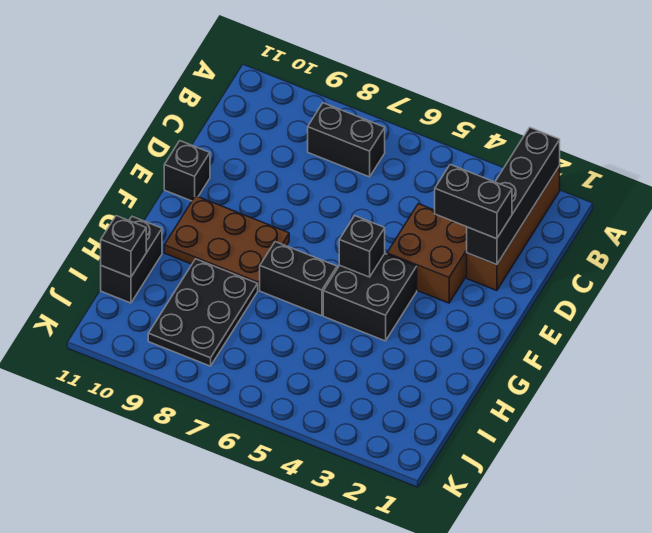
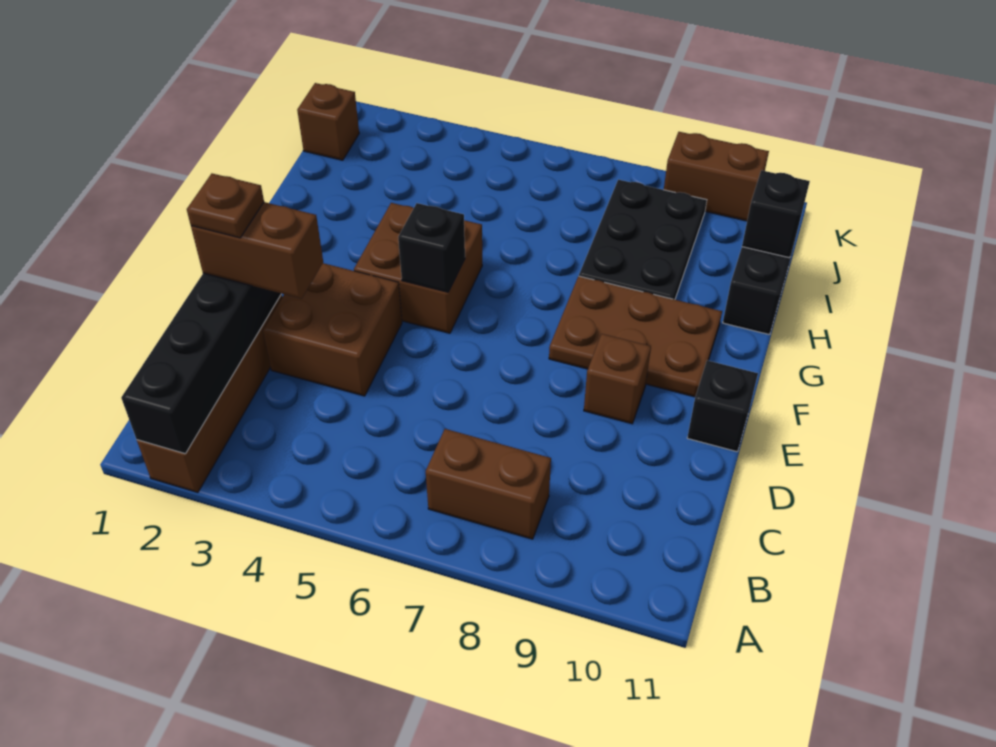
black brick B7:B8 level 1 -> brown brick B7:B8 level 1
black brick D2:D3 level 3 -> brown brick D2:D3 level 3
none -> brown plate D2 level 4
none -> brown brick E9 level 1
black brick F4:G5 level 1 -> brown brick F4:G5 level 1
black brick G6:G7 level 1 -> none
none -> brown brick J1 level 1
none -> brown brick K9:K10 level 1

